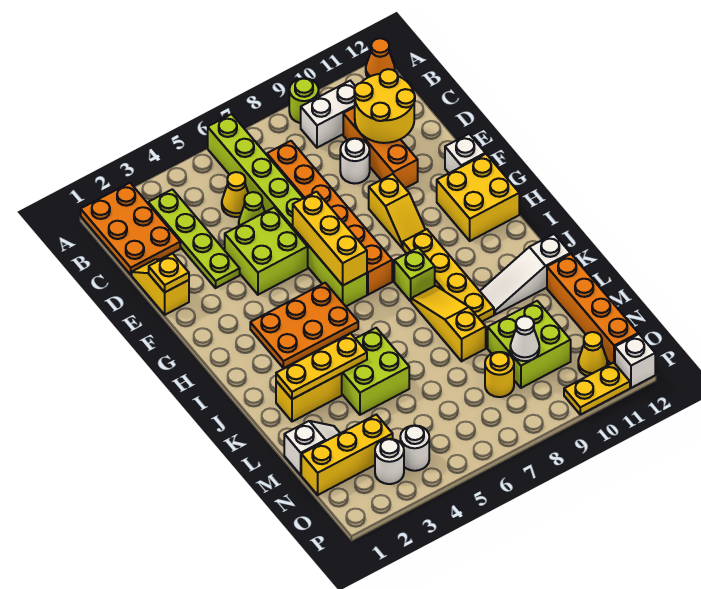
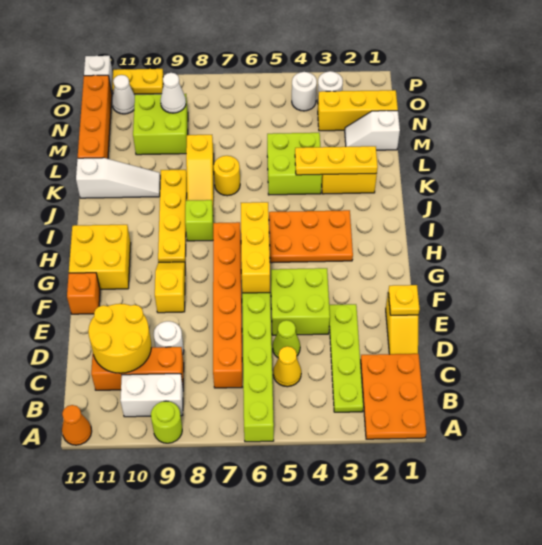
orange brick C10:E10 level 1 -> orange brick C9:C11 level 1
white brick F12 level 1 -> orange brick F12 level 1
yellow round brick N8 level 1 -> yellow round brick K7 level 1
yellow cone O11 level 1 -> white cone O11 level 1

